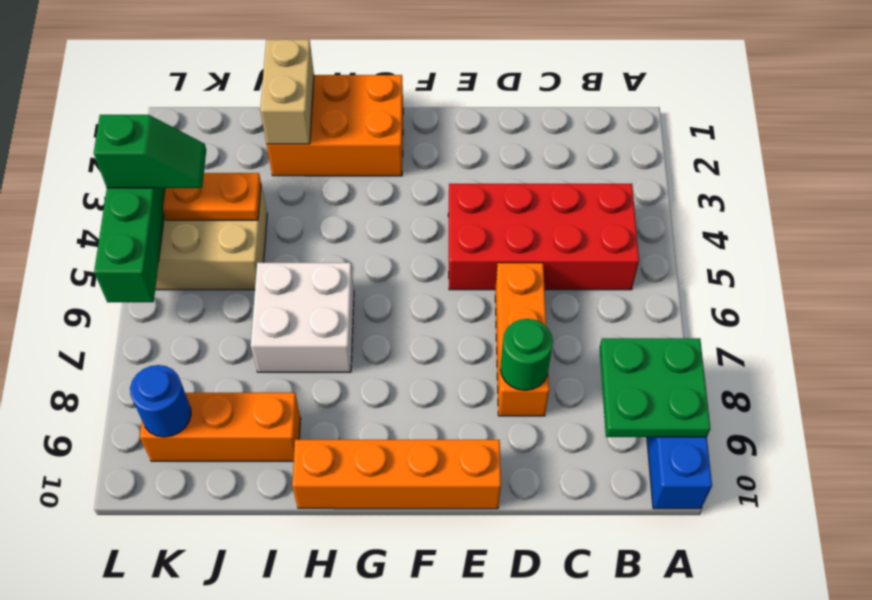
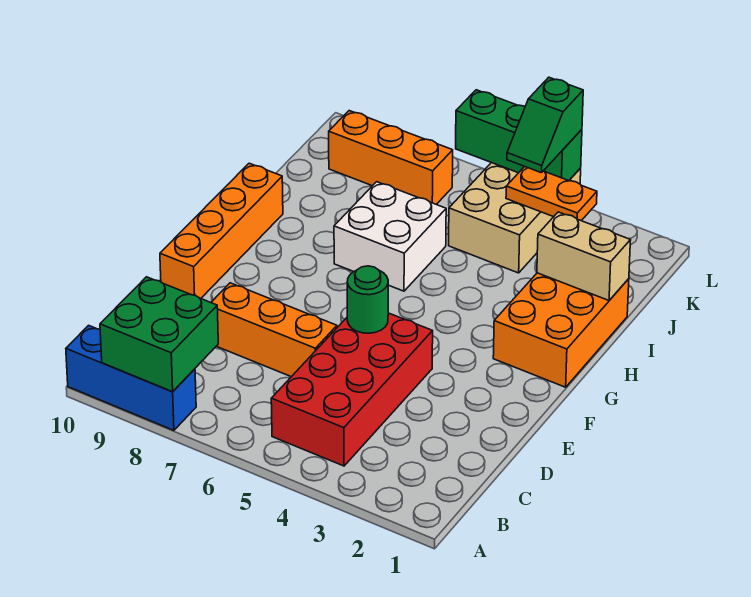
green plate A8:B9 level 2 -> green brick A8:B9 level 2
green round brick D8 level 2 -> green round brick E5 level 2
orange brick I9:K9 level 1 -> orange brick K7:K9 level 1
orange plate J4:K4 level 2 -> orange plate K3:K4 level 2
blue round brick K9 level 2 -> none

